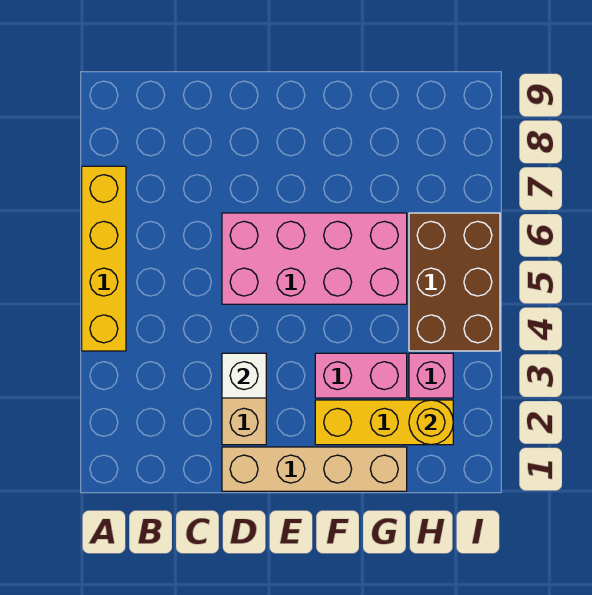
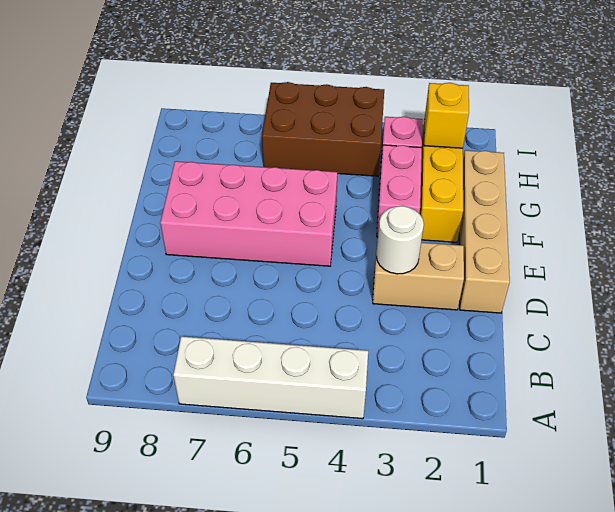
yellow brick A4:A7 level 1 -> white brick A4:A7 level 1
white brick D3 level 2 -> white round brick D3 level 2
pink brick D5:G6 level 1 -> pink brick E5:F8 level 1
yellow round brick H2 level 2 -> yellow brick H2 level 2

